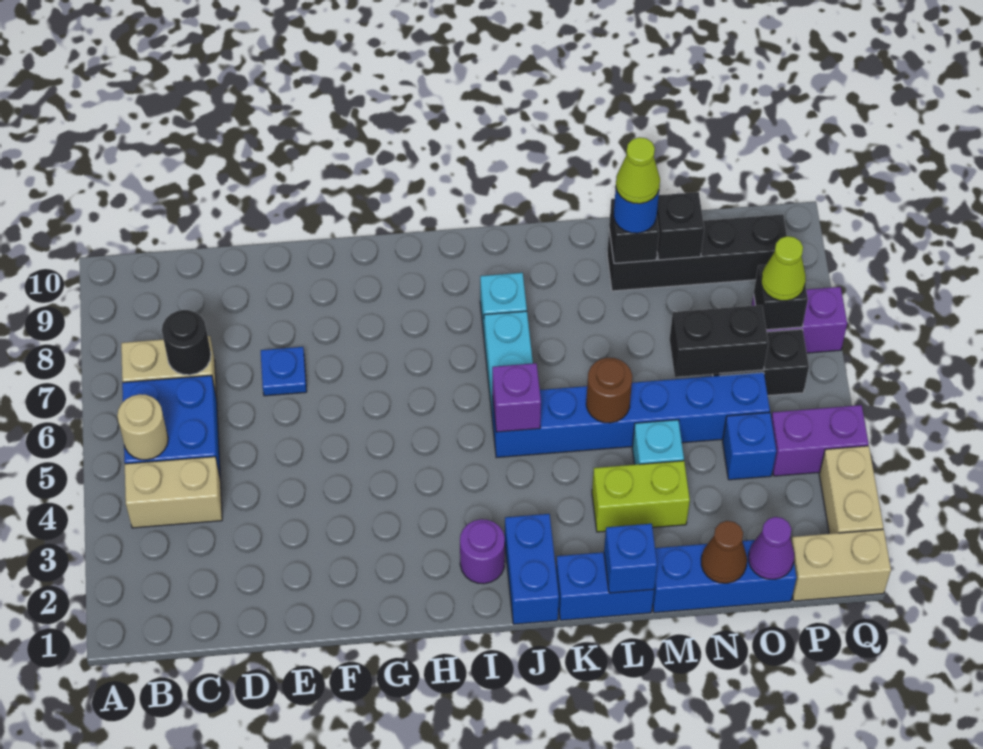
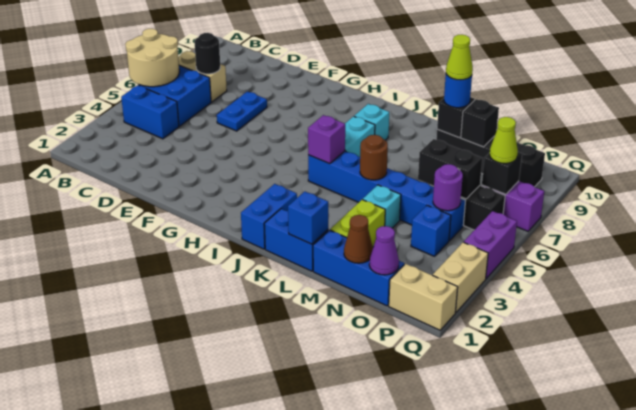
tan brick B4:C4 level 1 -> blue brick B4:C4 level 1
tan round brick B5 level 2 -> tan round brick A5:B6 level 2
blue plate E7 level 1 -> blue plate E6:E7 level 1
purple round brick I2 level 1 -> purple round brick O5 level 2
lime brick L3:M3 level 1 -> lime brick M2:M3 level 1
purple brick P4:Q4 level 1 -> purple brick Q4:Q5 level 1

